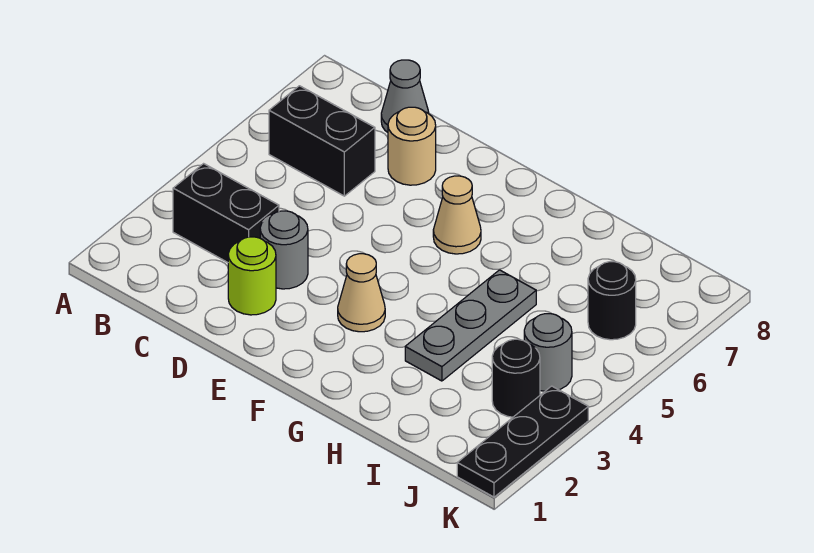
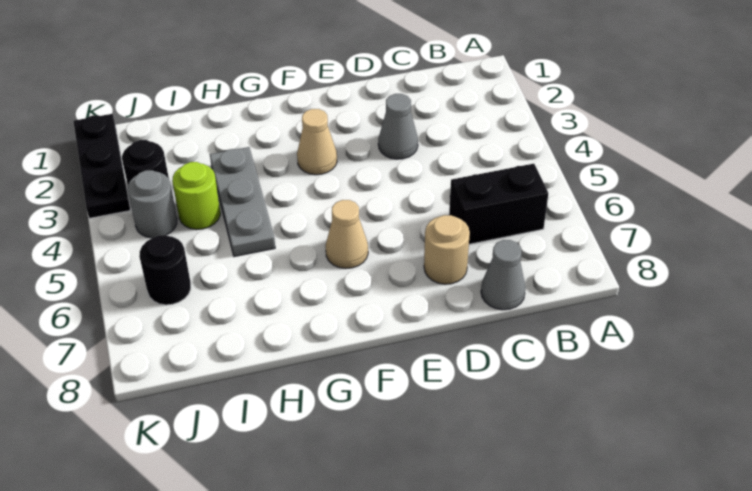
black brick B3:C3 level 1 -> none
lime round brick D2 level 1 -> lime round brick I4 level 1
grey round brick D3 level 1 -> grey cone D3 level 1

